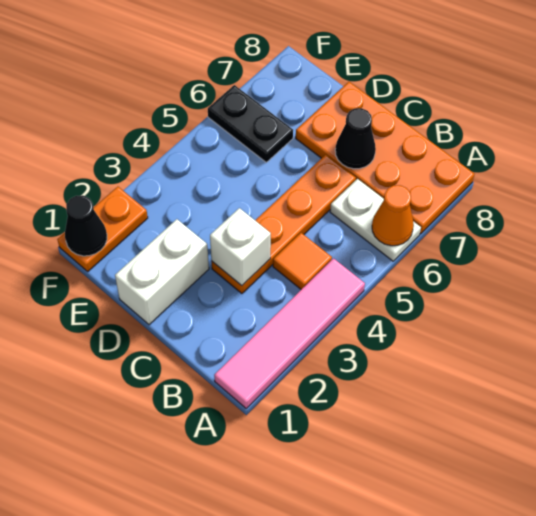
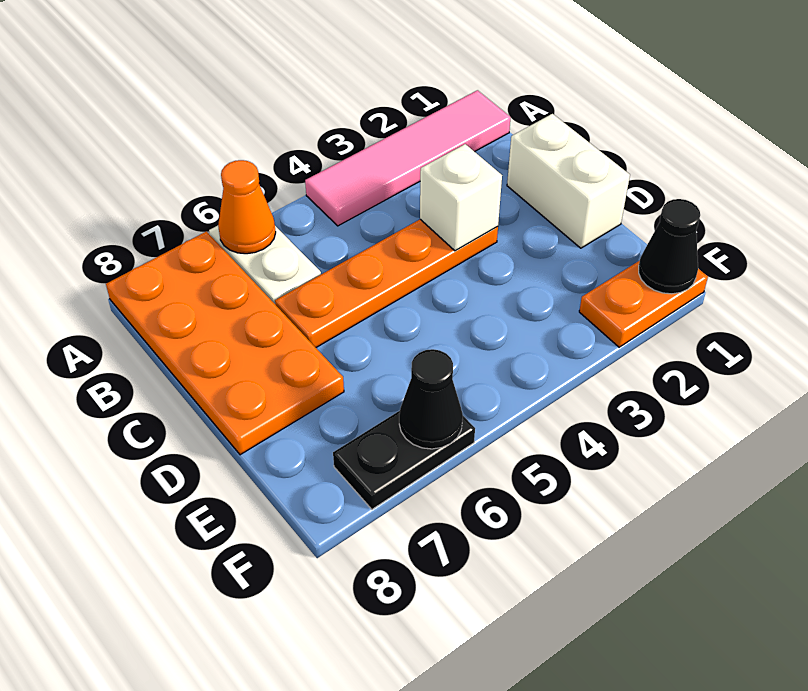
orange tile B4 level 1 -> none
black cone C7 level 2 -> black cone F6 level 2
white brick D1:D2 level 1 -> white brick C1:D1 level 1
black plate E6:F6 level 1 -> black plate F6:F7 level 1

